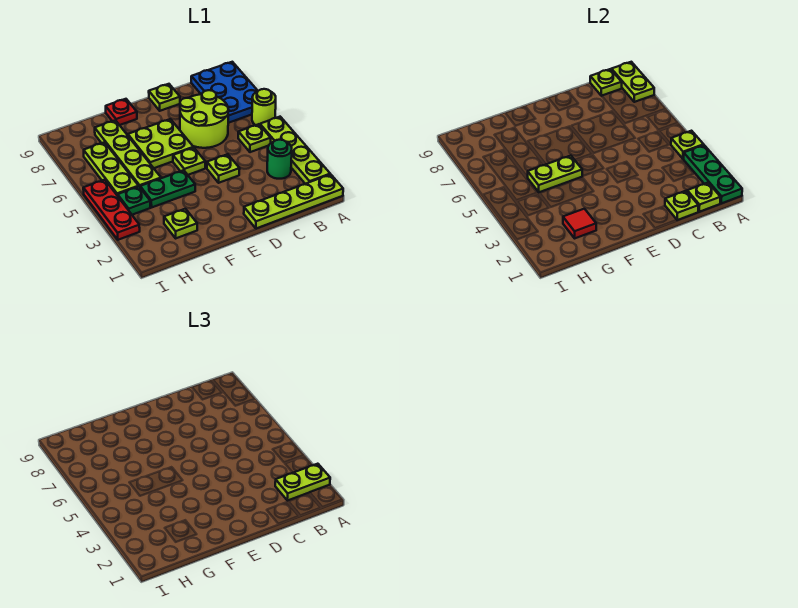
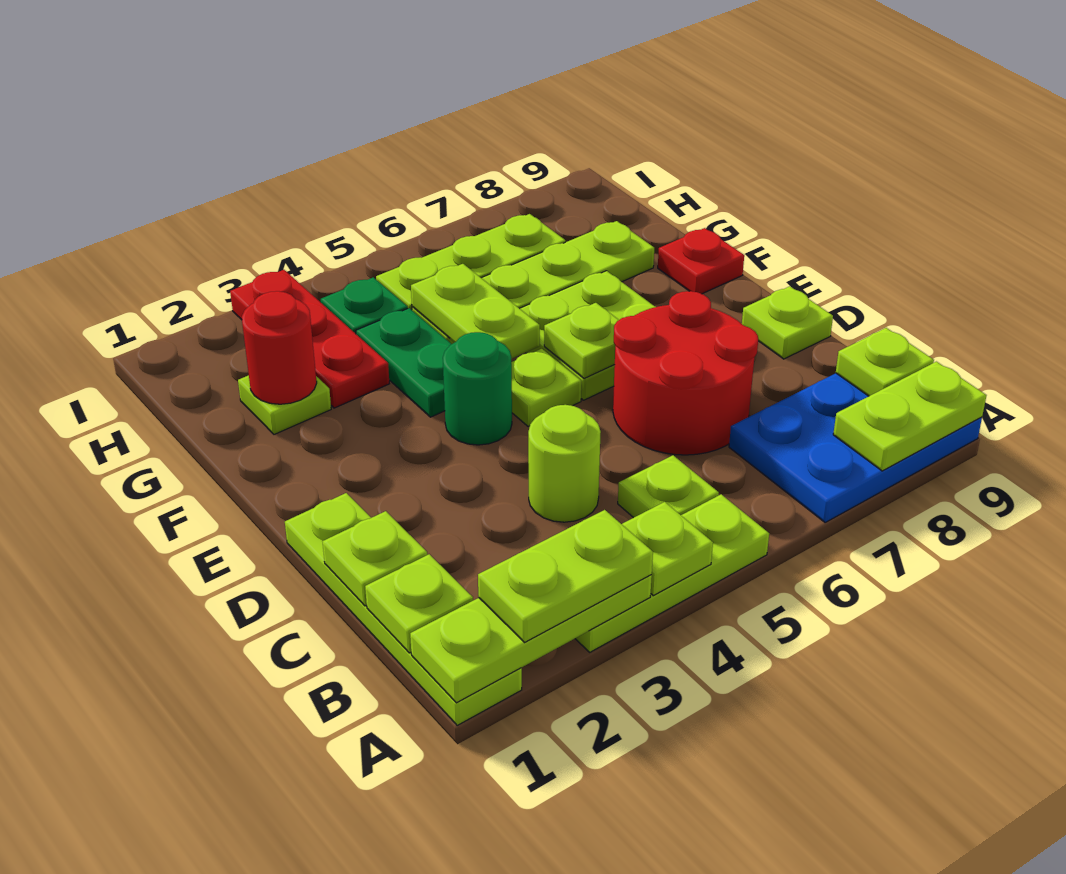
green plate A1:A3 level 2 -> lime plate A1:A3 level 2
lime plate A2:A5 level 1 -> lime plate A3:A5 level 1
lime plate A2:B2 level 3 -> lime plate A2:A3 level 3
lime round brick A6 level 1 -> lime round brick C4 level 1
green round brick B3 level 1 -> green round brick E4 level 1
lime round brick C6:D7 level 1 -> red round brick C6:D7 level 1
lime plate D4 level 1 -> lime plate E6 level 2
red tile G2 level 2 -> red round brick G2 level 2
red plate I3:I5 level 1 -> red plate G3:I3 level 1

